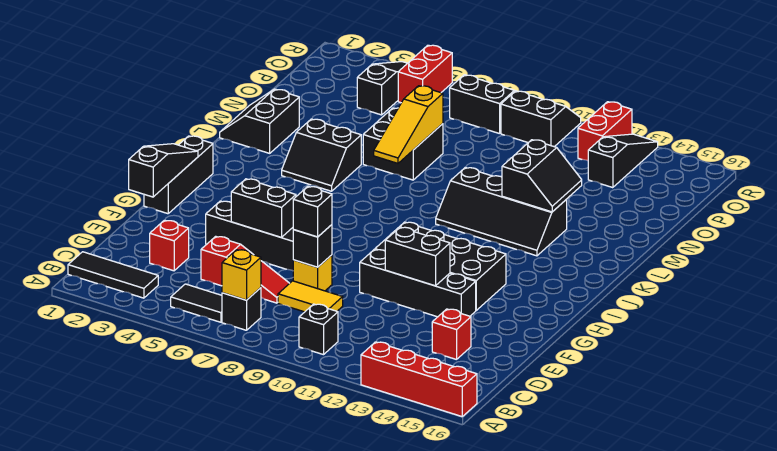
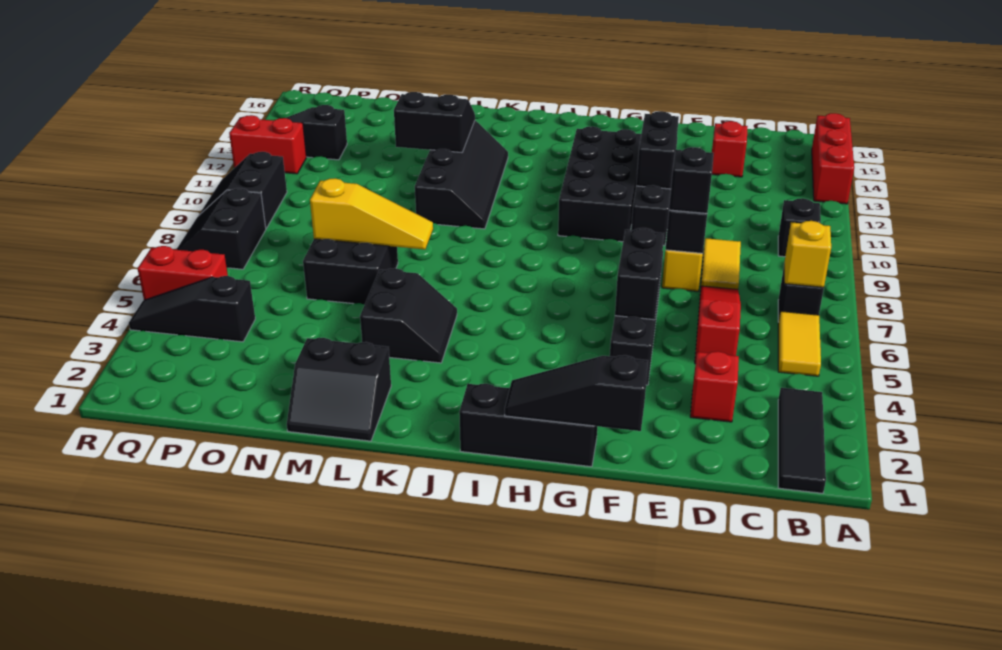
red brick A13:A16 level 1 -> red brick A13:A15 level 1
black tile B5:B6 level 1 -> yellow tile B5:B6 level 1

